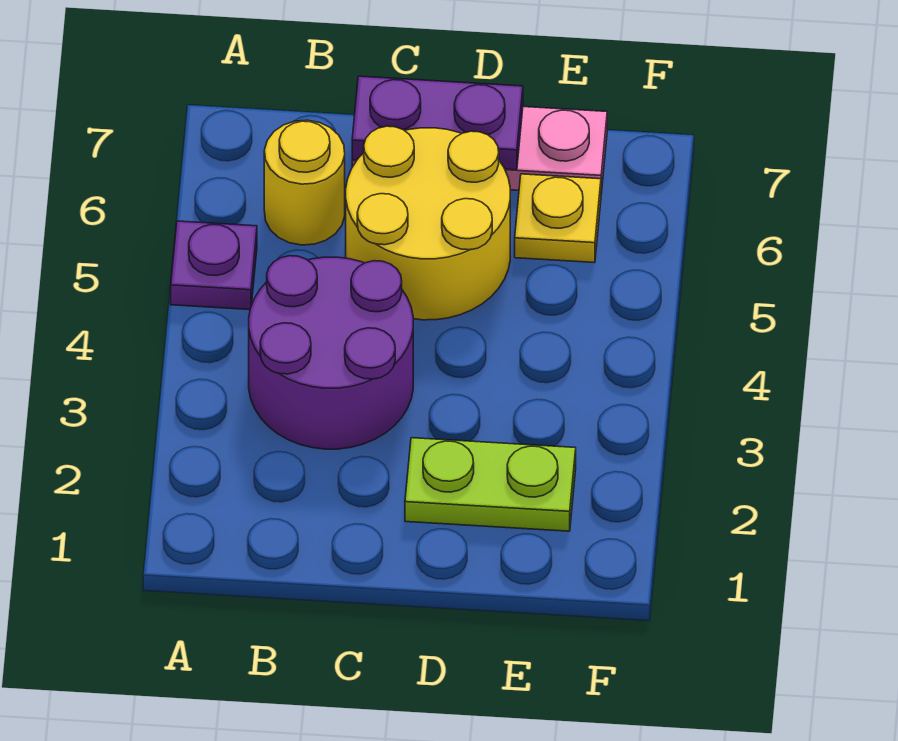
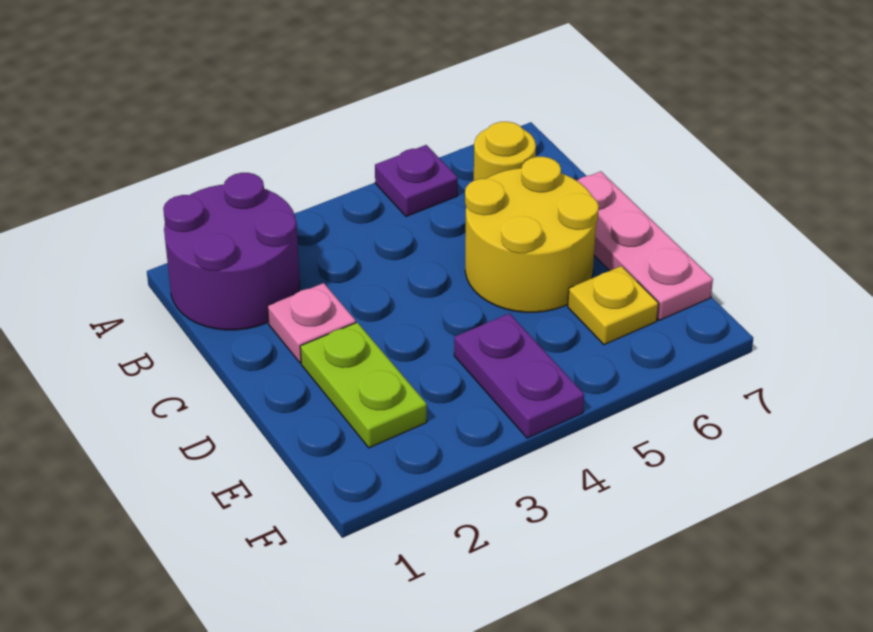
purple round brick B3:C4 level 1 -> purple round brick A1:B2 level 1
none -> pink plate C2 level 1
purple plate C7:D7 level 2 -> purple plate E4:F4 level 1

